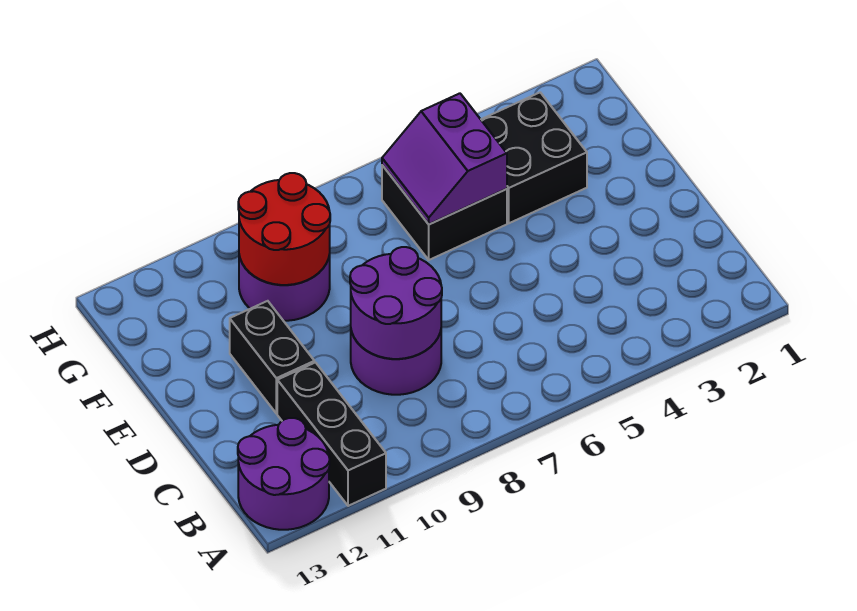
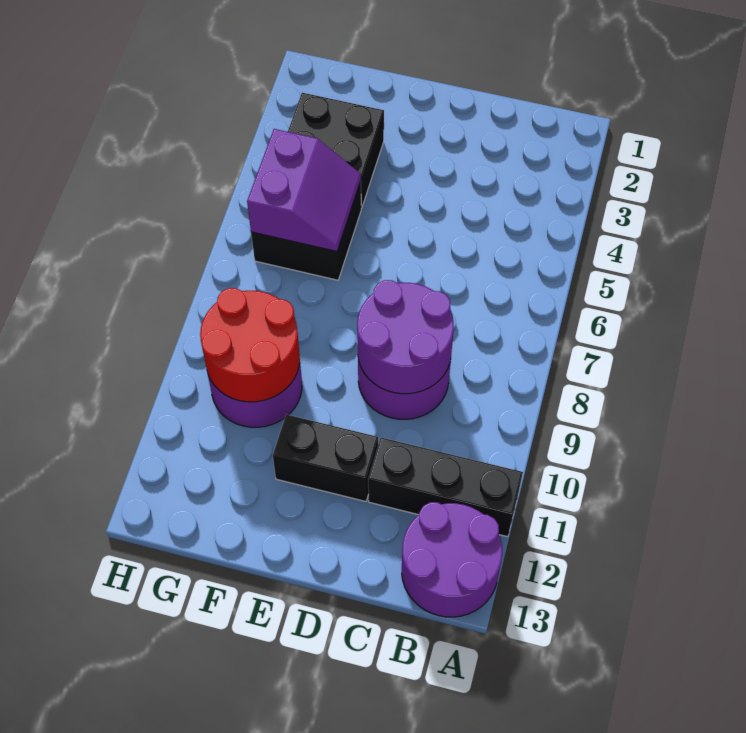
purple slope F5:G6 level 2 top 5 -> purple slope F5:G6 level 2 top G

